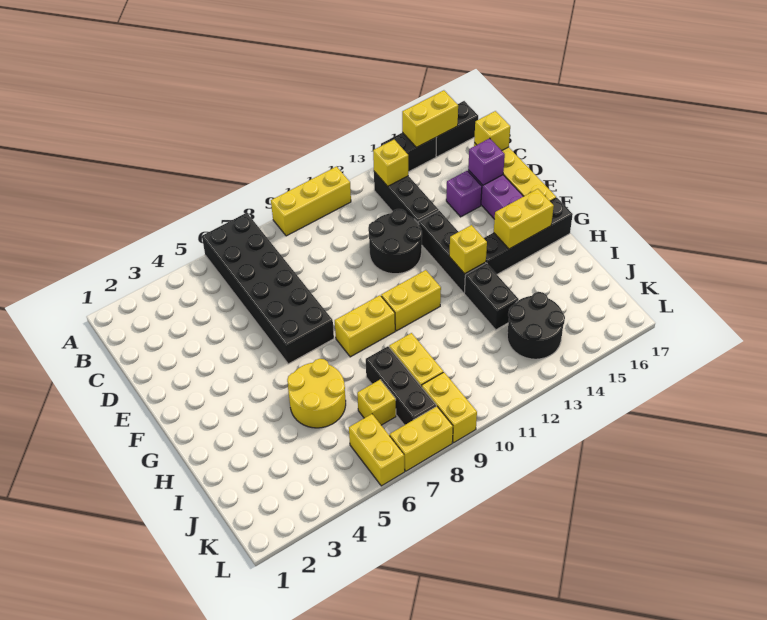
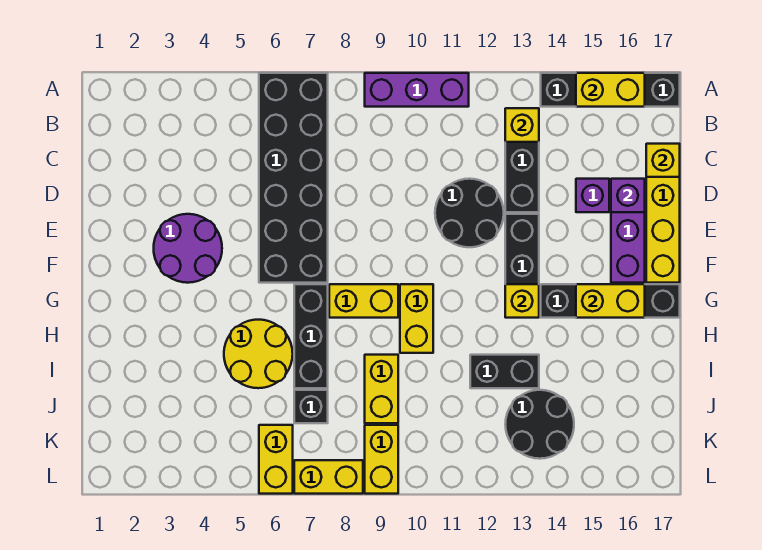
yellow brick A9:A11 level 1 -> purple brick A9:A11 level 1
none -> purple round brick E3:F4 level 1
yellow brick G10:G11 level 1 -> yellow brick G10:H10 level 1
black brick H13:I13 level 1 -> black brick I12:I13 level 1
black brick I8:K8 level 1 -> black brick G7:I7 level 1
yellow brick J7 level 1 -> black brick J7 level 1

